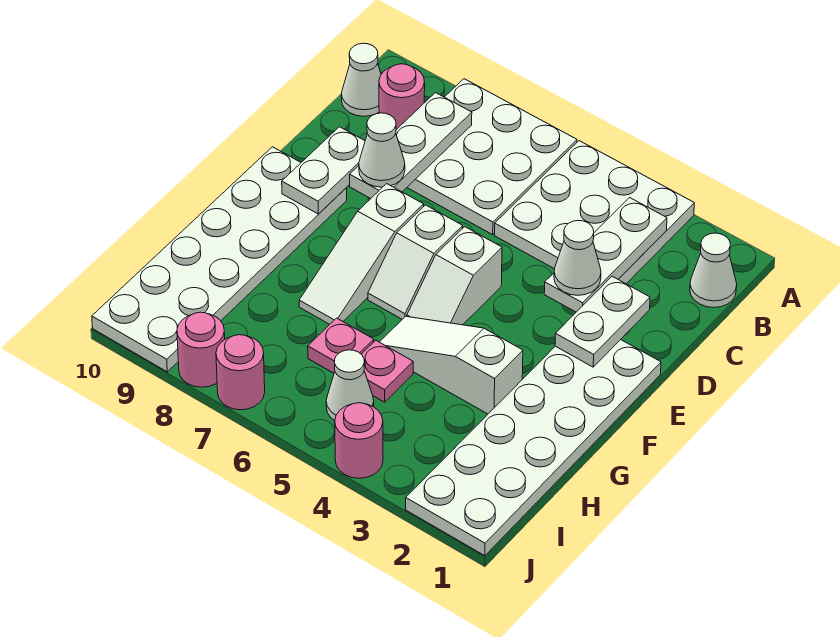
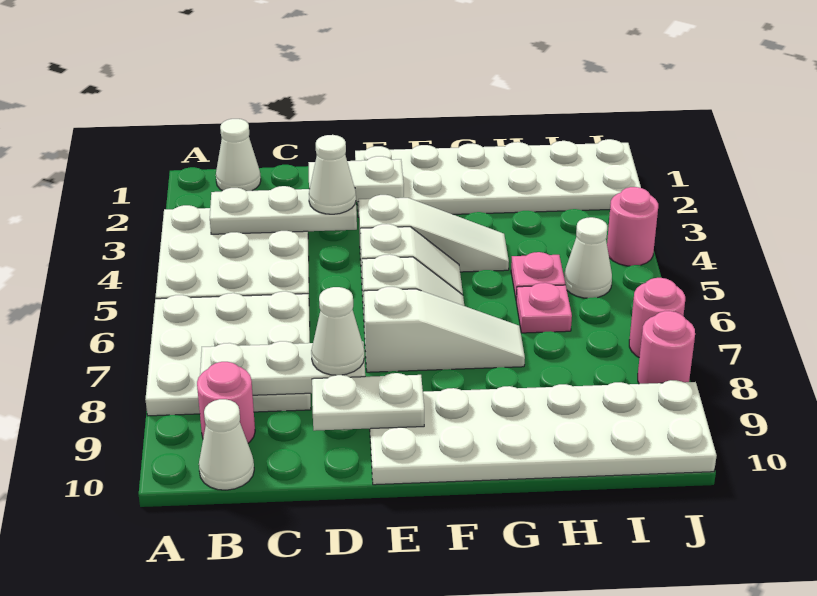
white slope G3:G5 level 1 top 3 -> white slope E4:G4 level 1 top E

